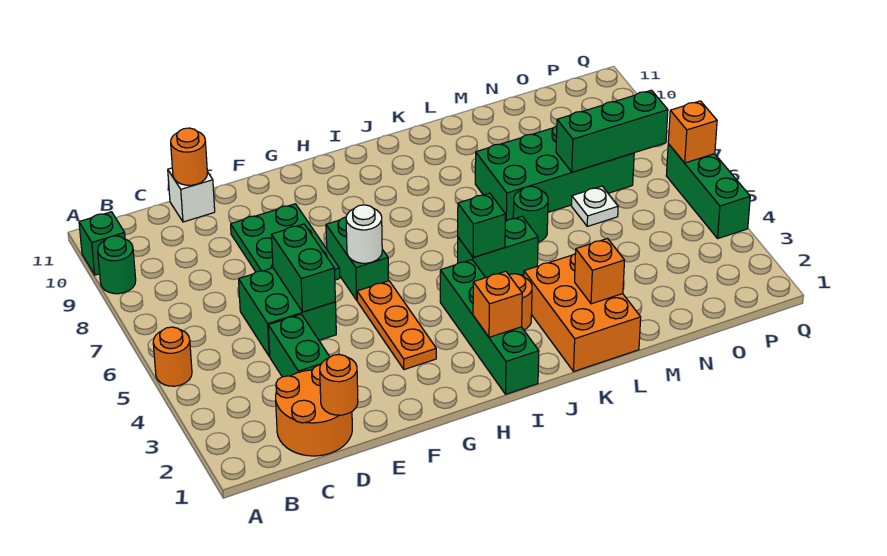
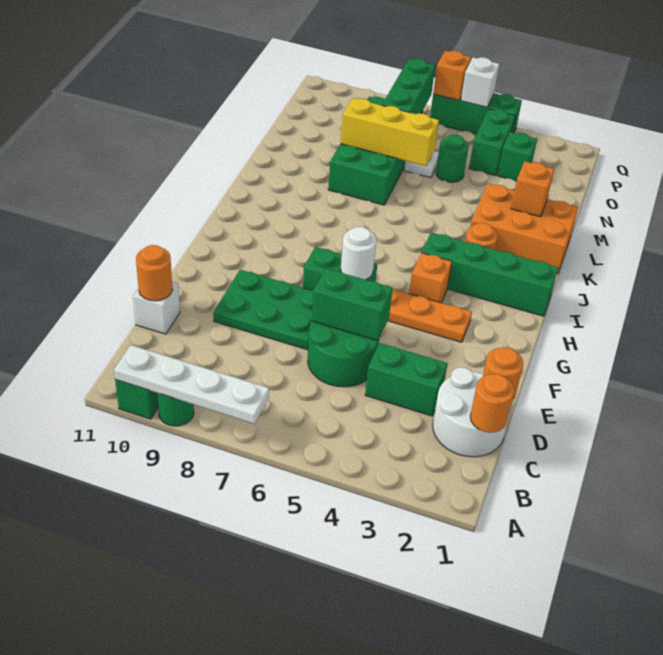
orange round brick A5 level 1 -> orange round brick C1 level 2
none -> white plate A7:A10 level 2
orange round brick C1:D2 level 1 -> white round brick C1:D2 level 1
green brick D5:E6 level 1 -> green round brick D5:E6 level 1
orange brick I2 level 2 -> orange brick H4 level 1
green brick J5:K5 level 1 -> green brick O4:P4 level 1
green brick J5 level 2 -> green brick O3 level 1
green round brick L6 level 1 -> green round brick N5 level 1
none -> yellow brick M6:M8 level 2
none -> white brick Q5 level 2

